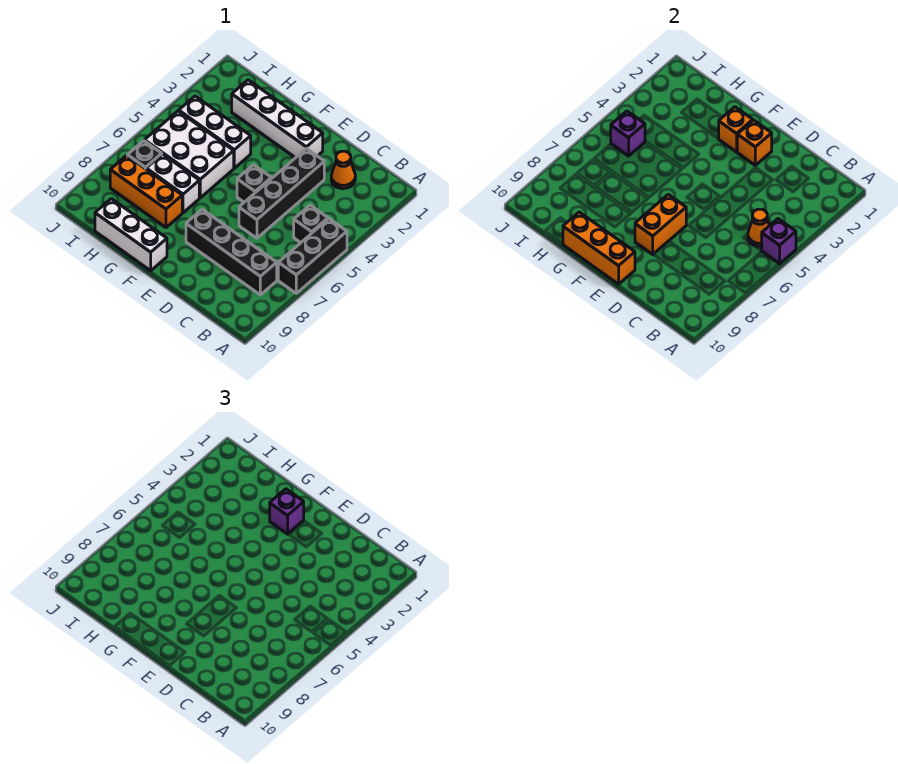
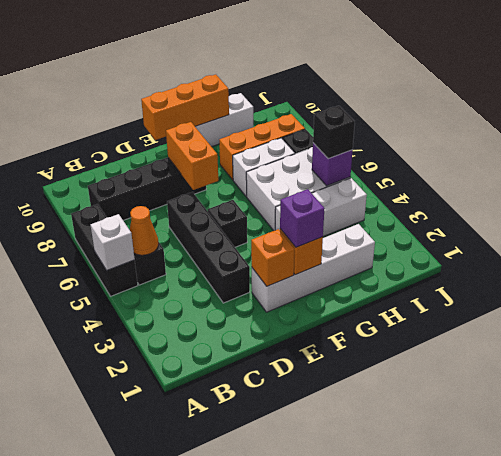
purple brick A5 level 2 -> white brick A5 level 2
orange cone C2 level 1 -> none
none -> black brick I5 level 3

